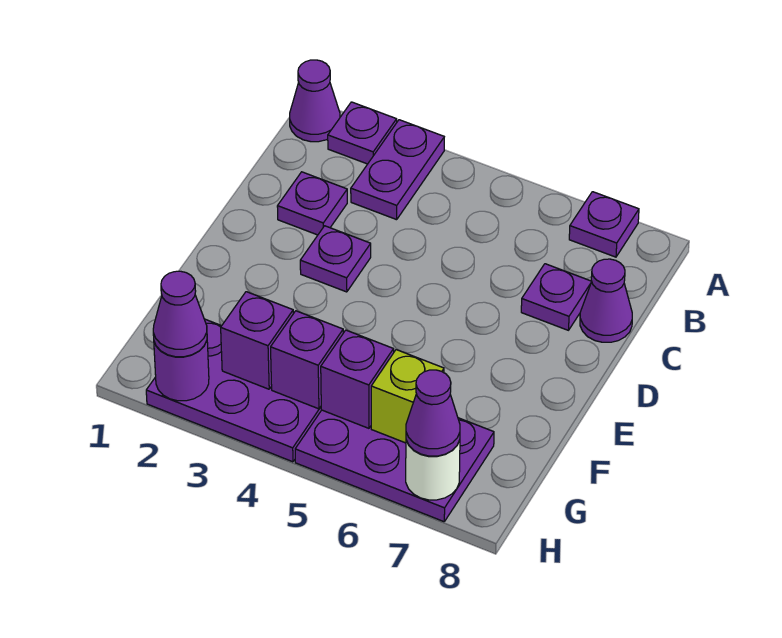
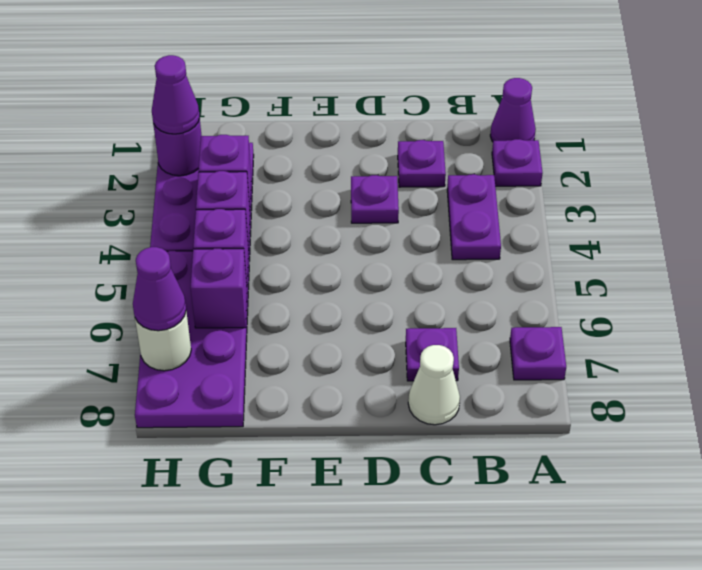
purple plate A3:B3 level 1 -> purple plate B3:B4 level 1
purple cone C8 level 1 -> white cone C8 level 1
purple plate G5:H7 level 1 -> purple plate G5:H8 level 1
lime brick G6 level 2 -> purple brick G6 level 2

